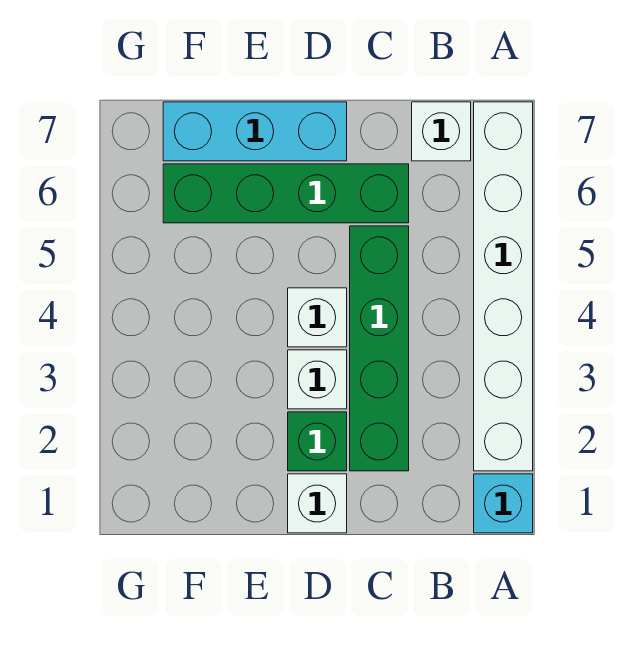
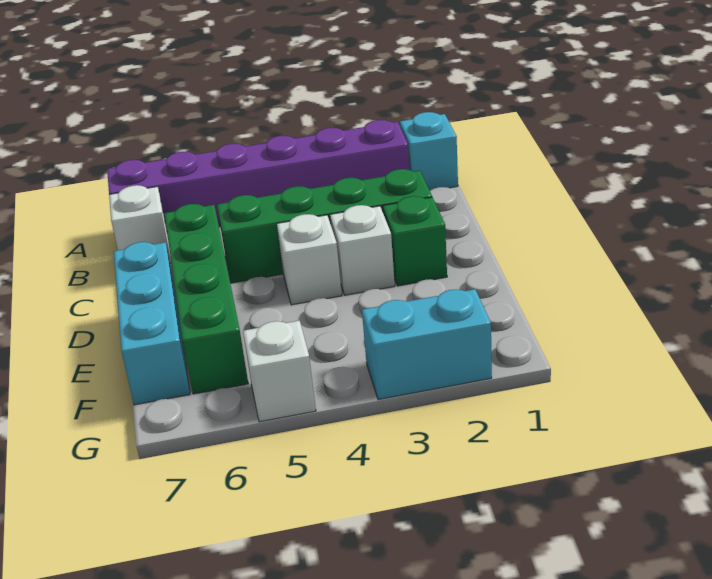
white brick A2:A7 level 1 -> purple brick A2:A7 level 1
white brick D1 level 1 -> white brick G5 level 1
none -> cyan brick G2:G3 level 1

